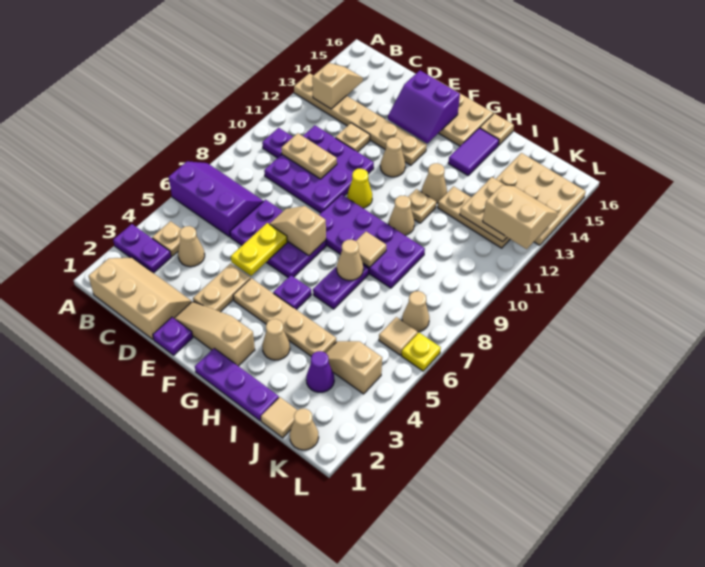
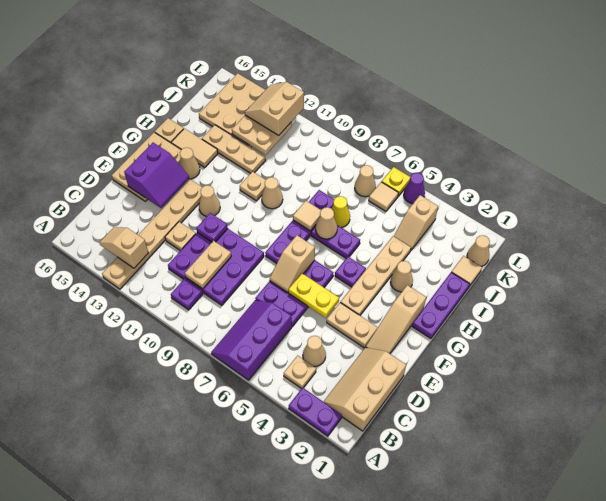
purple plate A3:B3 level 1 -> purple plate A2:A3 level 1
purple plate E1 level 1 -> purple plate E11 level 2
purple plate F8:I9 level 1 -> purple plate F8:I8 level 1
yellow cone F10 level 1 -> yellow cone I7 level 1
tan cone H12 level 1 -> tan cone G14 level 1
purple tile H14:H15 level 1 -> tan tile H14:H15 level 1
tan plate I12:K12 level 1 -> tan plate I12:I14 level 1
purple cone J3 level 1 -> purple cone L5 level 1

